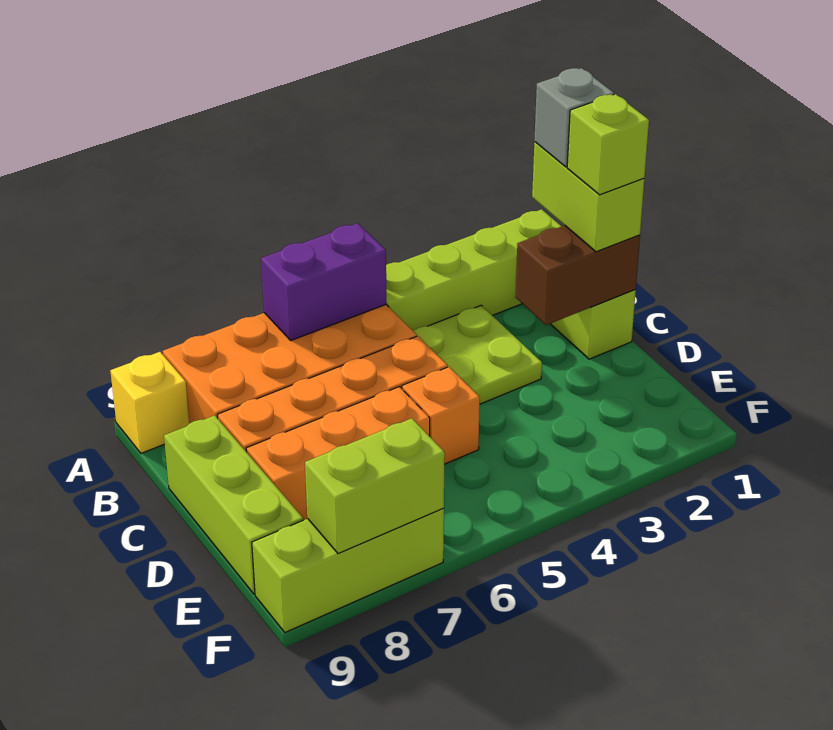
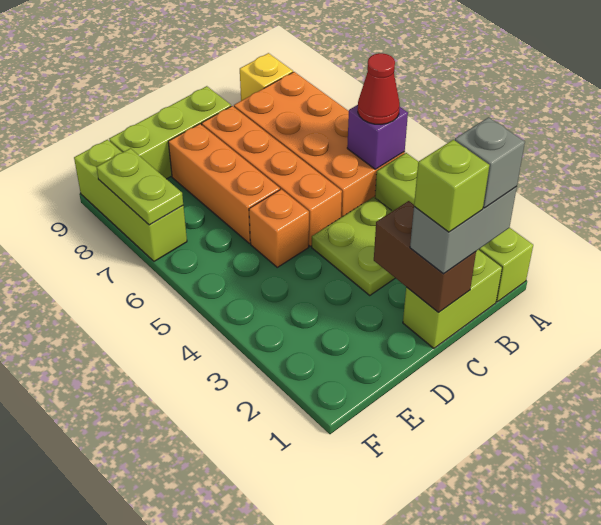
purple brick A5:A6 level 2 -> purple brick A5 level 2
none -> red cone A5 level 3
lime brick B1:C1 level 3 -> grey brick B1:C1 level 3
lime brick F7:F8 level 2 -> lime plate F7:F8 level 2

